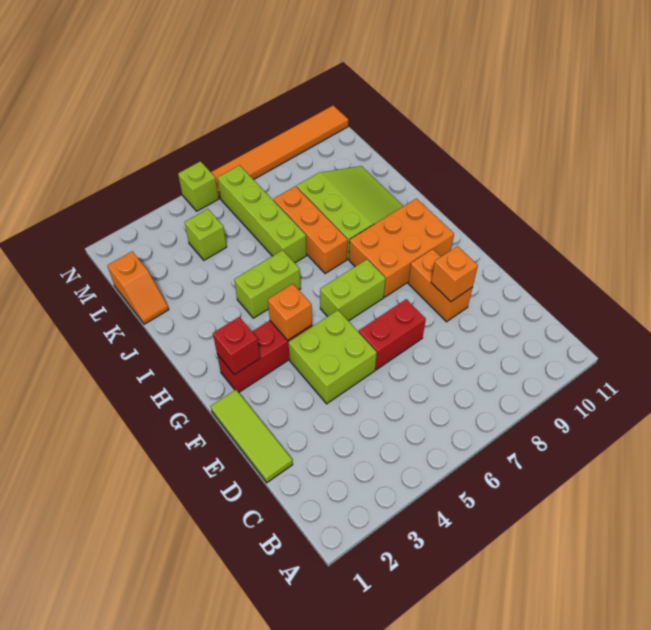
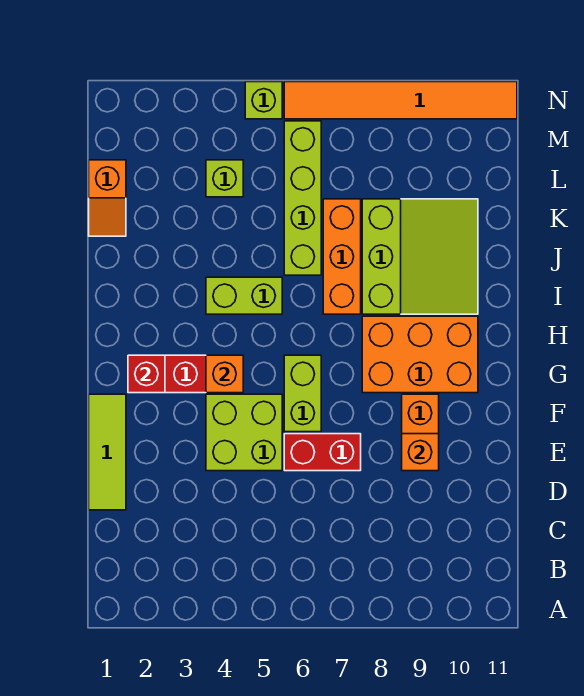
lime brick G6:G7 level 1 -> lime brick F6:G6 level 1

